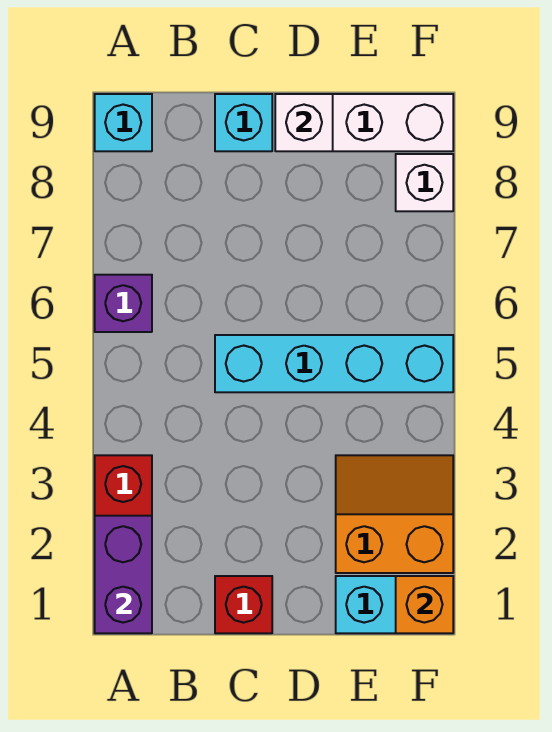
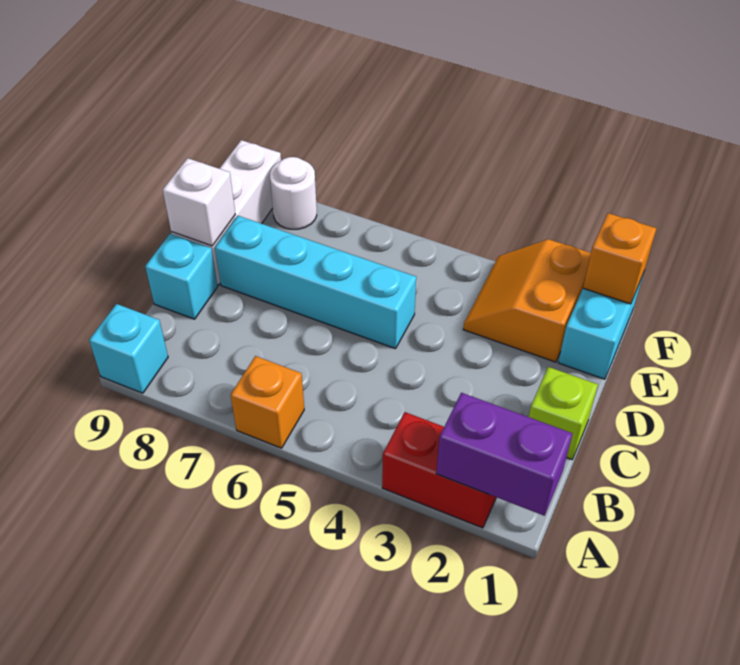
purple brick A6 level 1 -> orange brick A6 level 1
red brick C1 level 1 -> lime brick C1 level 1
cyan brick C5:F5 level 1 -> cyan brick D5:D8 level 1
white brick F8 level 1 -> white round brick F8 level 1

